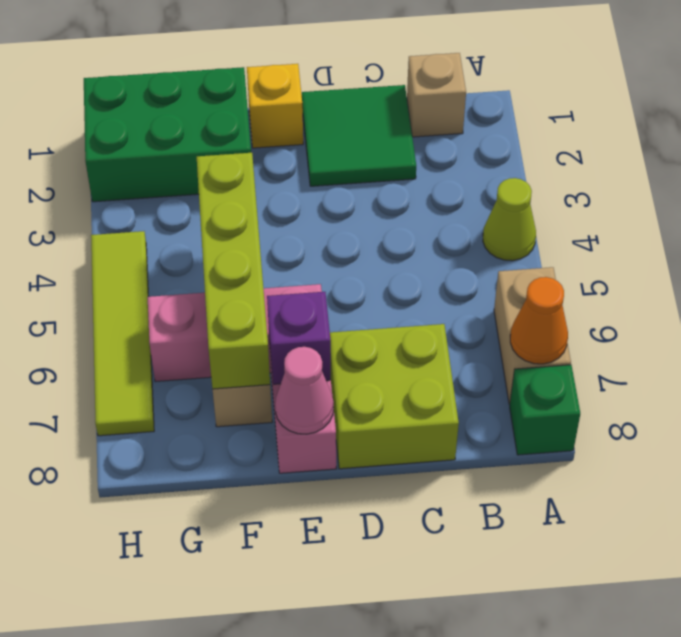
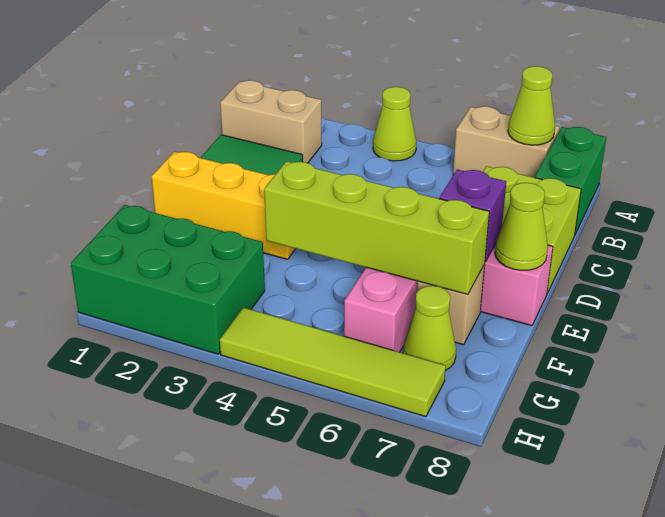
orange cone A7 level 2 -> lime cone A7 level 2
green brick A8 level 1 -> green brick A8:B8 level 1
tan brick B1 level 1 -> tan brick B1:B2 level 1
yellow brick E1 level 1 -> yellow brick E1:E3 level 1
pink cone E8 level 2 -> lime cone E8 level 2
green brick F1:H2 level 1 -> green brick G1:H3 level 1
none -> lime cone G7 level 1

